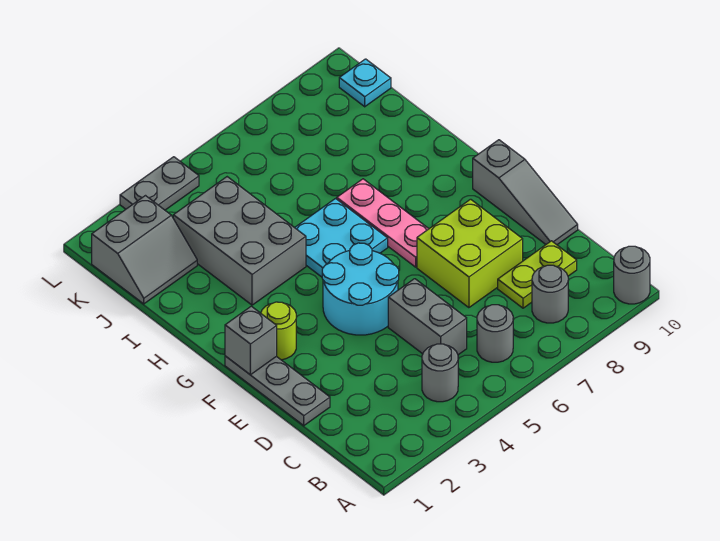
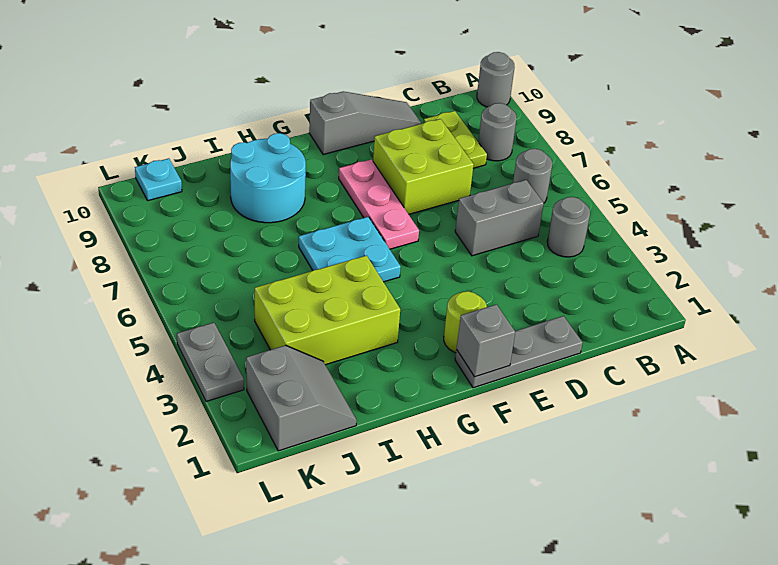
cyan round brick E4:F5 level 1 -> cyan round brick H8:I9 level 1
pink plate F7:H7 level 1 -> pink plate F6:F8 level 1
grey brick H3:J4 level 1 -> lime brick H3:J4 level 1

